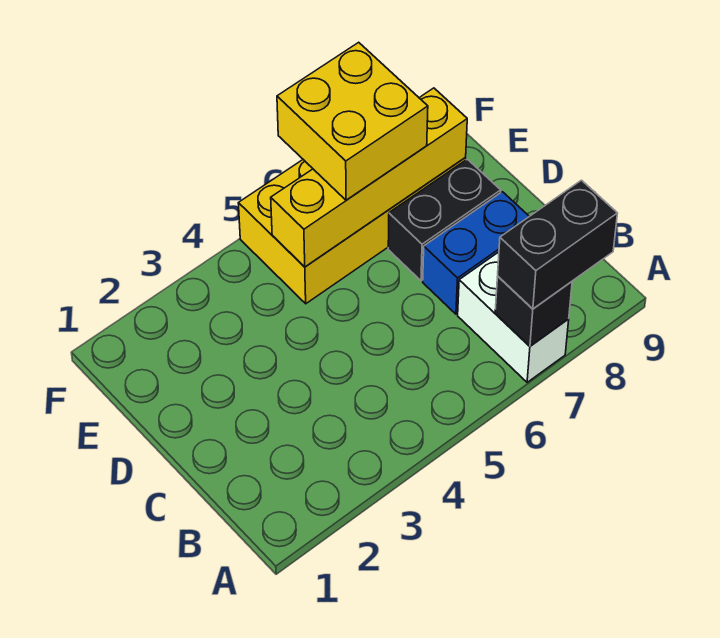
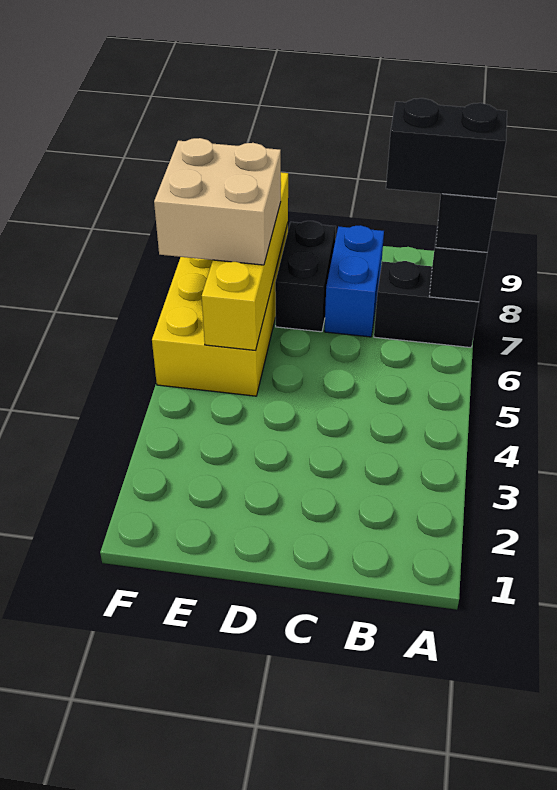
white brick A7:B7 level 1 -> black brick A7:B7 level 1
none -> black brick A7:B7 level 4
yellow brick E6:F7 level 3 -> tan brick E6:F7 level 3

